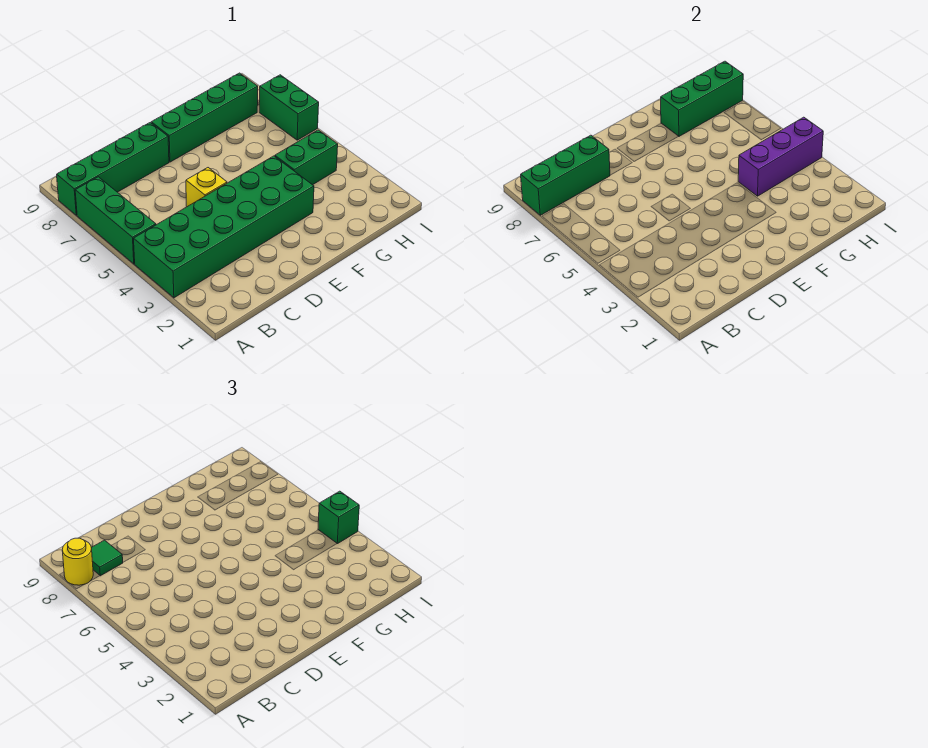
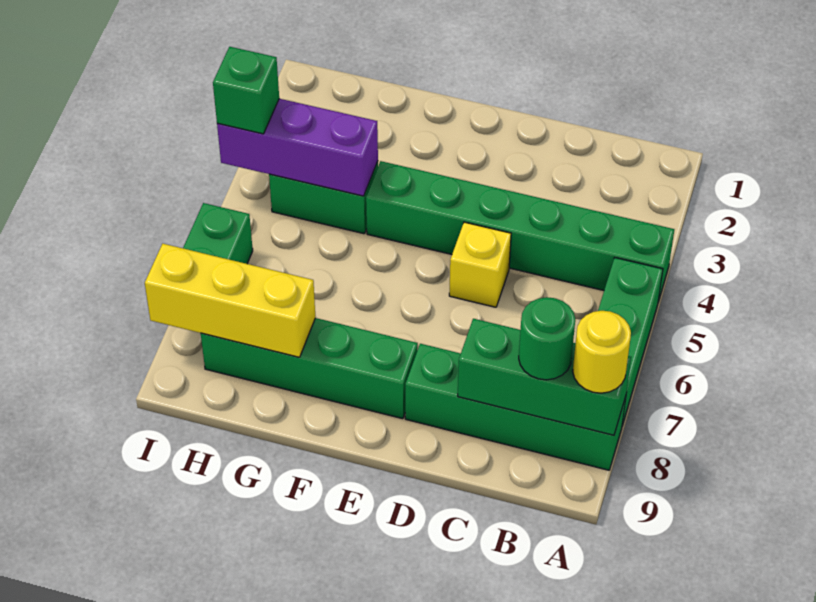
green brick A3:F4 level 1 -> green brick A4:F4 level 1
green tile B8 level 3 -> green round brick B8 level 3
green brick G8:I8 level 2 -> yellow brick G8:I8 level 2

